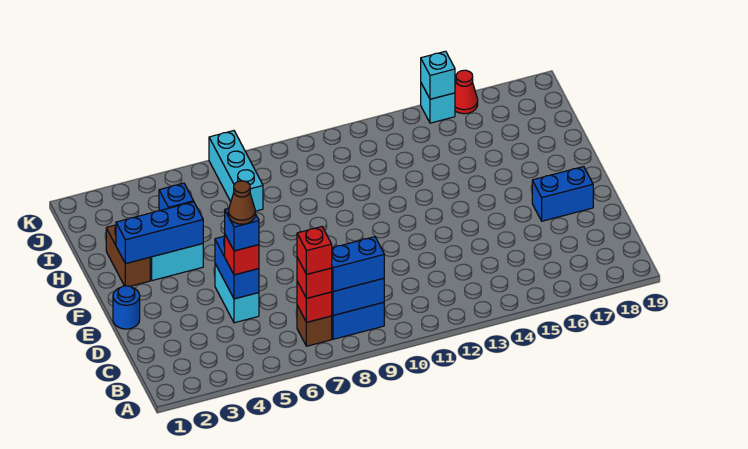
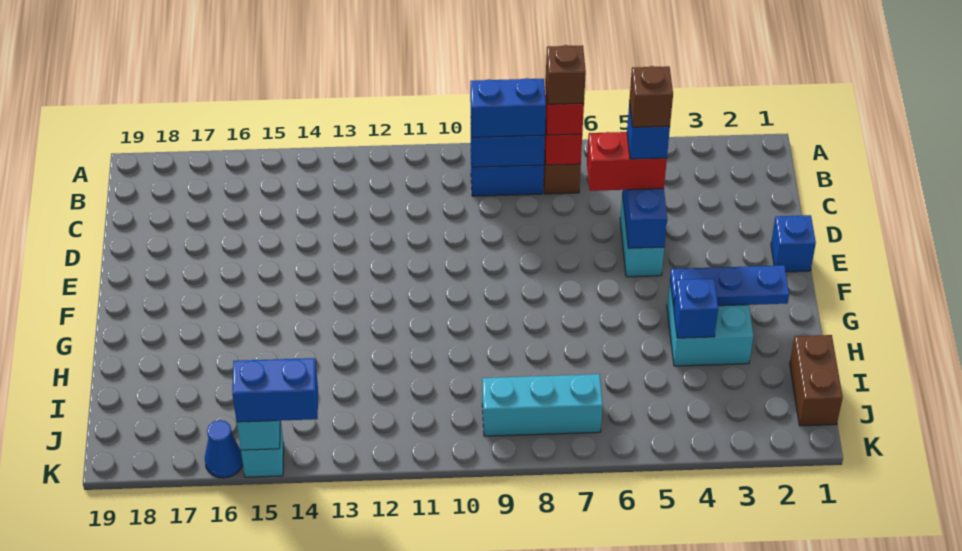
red brick B7 level 4 -> brown brick B7 level 4
red brick D5 level 3 -> red brick D5:D6 level 3
brown cone D5 level 5 -> brown brick D5 level 5
blue round brick E1 level 1 -> blue brick E1 level 1
blue brick E17:E18 level 1 -> blue brick K14:K15 level 3
brown brick G2:H2 level 1 -> brown brick I1:J1 level 1
blue brick G2:G4 level 2 -> blue plate G2:G4 level 2
cyan brick I7:K7 level 1 -> cyan brick J7:J9 level 1
red cone K16 level 1 -> blue cone K16 level 1

